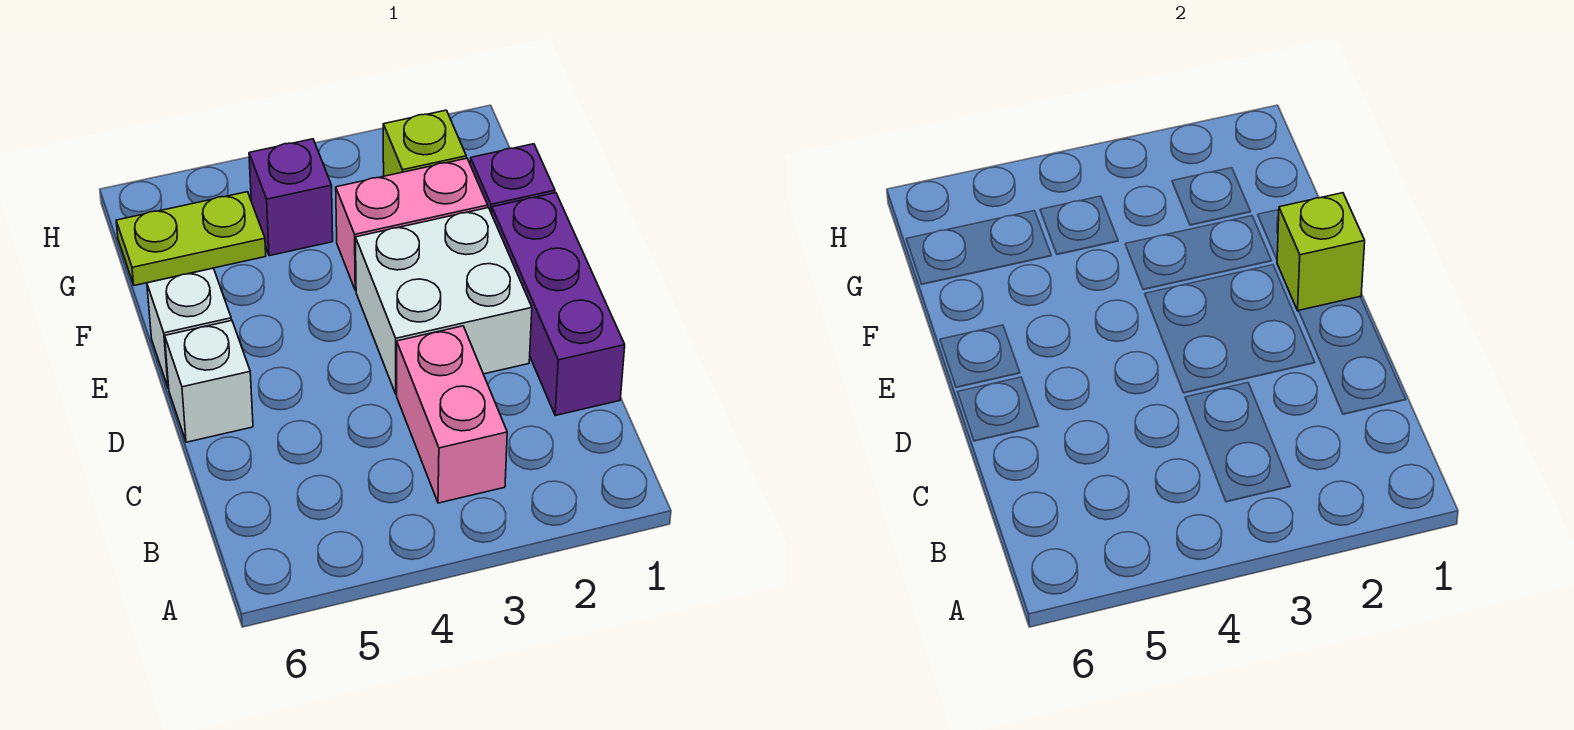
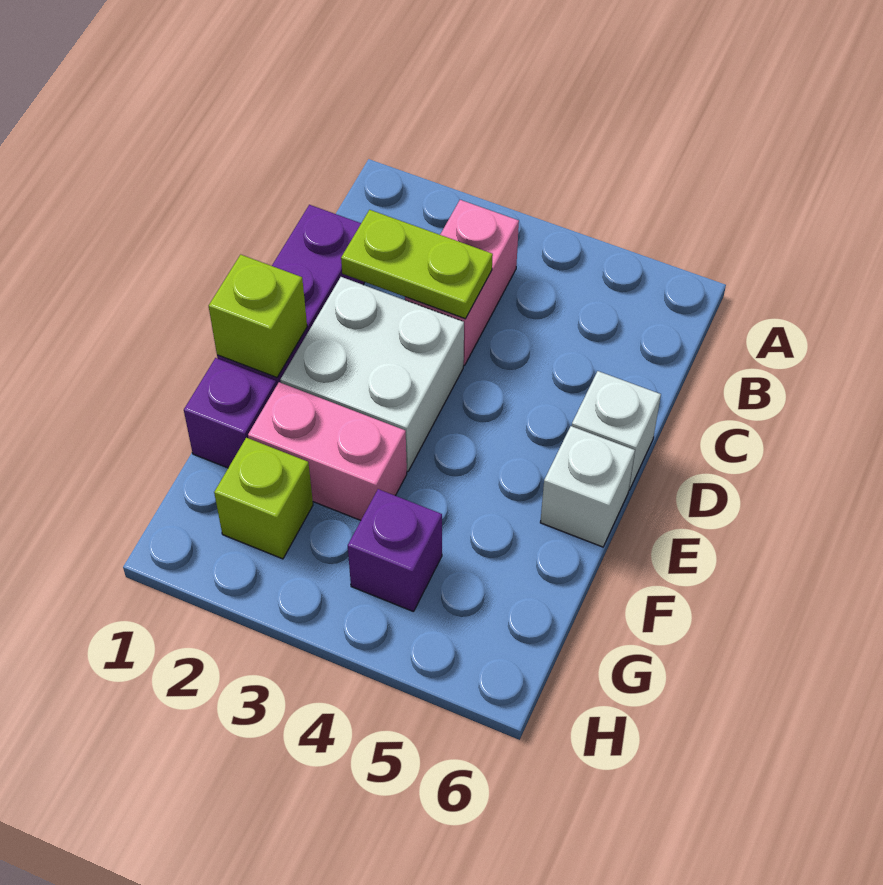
lime plate G5:G6 level 1 -> lime plate C2:C3 level 2

